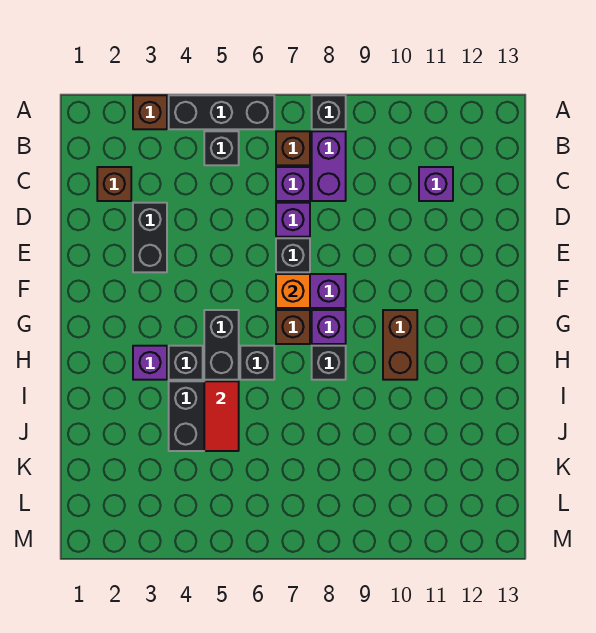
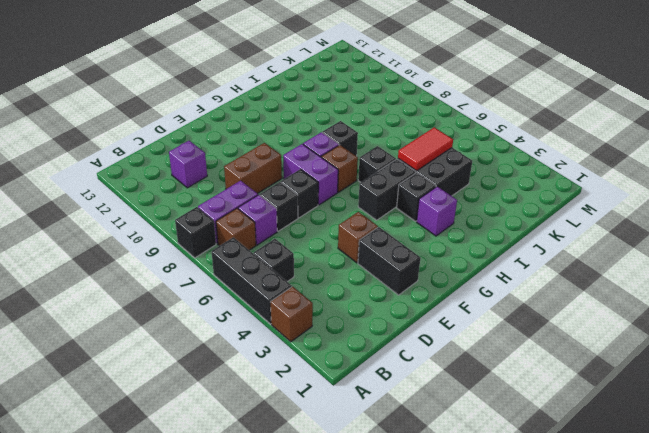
brown brick C2 level 1 -> brown brick E4 level 1
black brick D3:E3 level 1 -> black brick E2:E3 level 1
purple brick D7 level 1 -> black brick D7 level 1
orange brick F7 level 2 -> none
brown brick G10:H10 level 1 -> brown brick D9:E9 level 1

